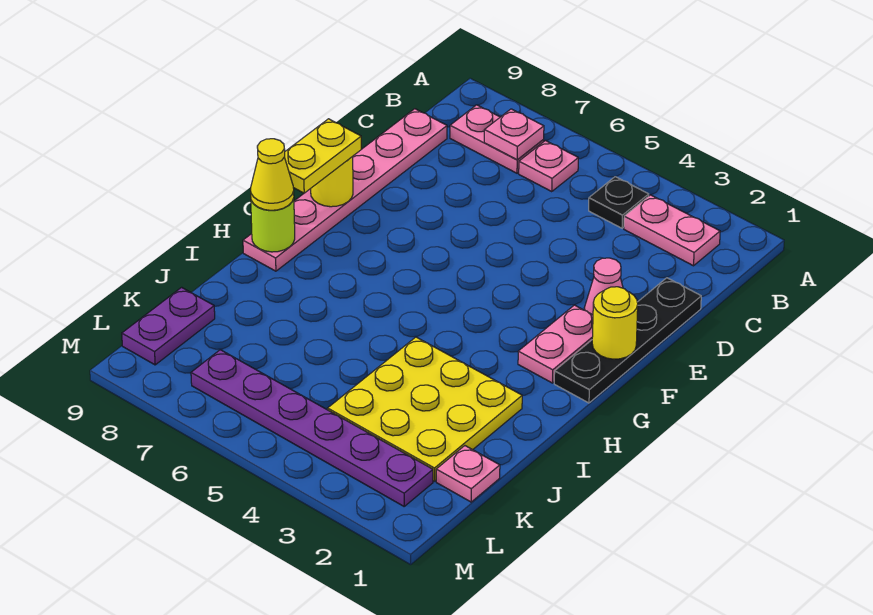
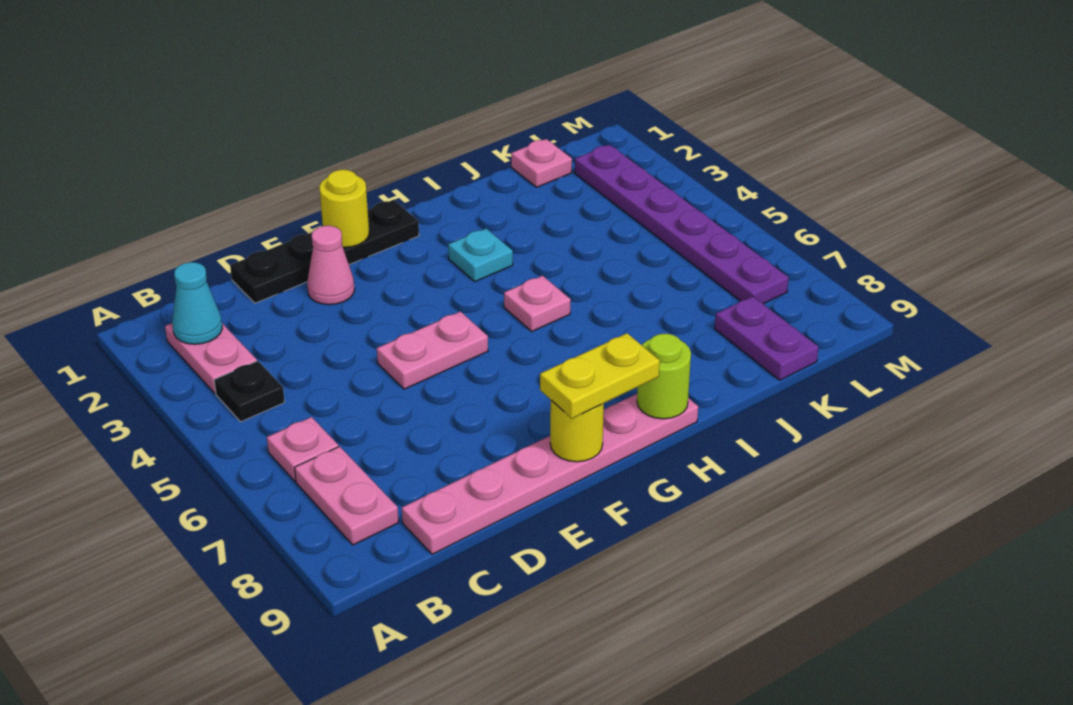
none -> cyan cone B2 level 2
pink plate B7 level 2 -> pink plate H5 level 1
pink plate F2:G2 level 1 -> pink plate E5:F5 level 1
none -> cyan plate H3 level 1
yellow cone H9 level 3 -> none
yellow plate I2:K4 level 1 -> none
purple plate K9:L9 level 1 -> purple plate K8:K9 level 1

